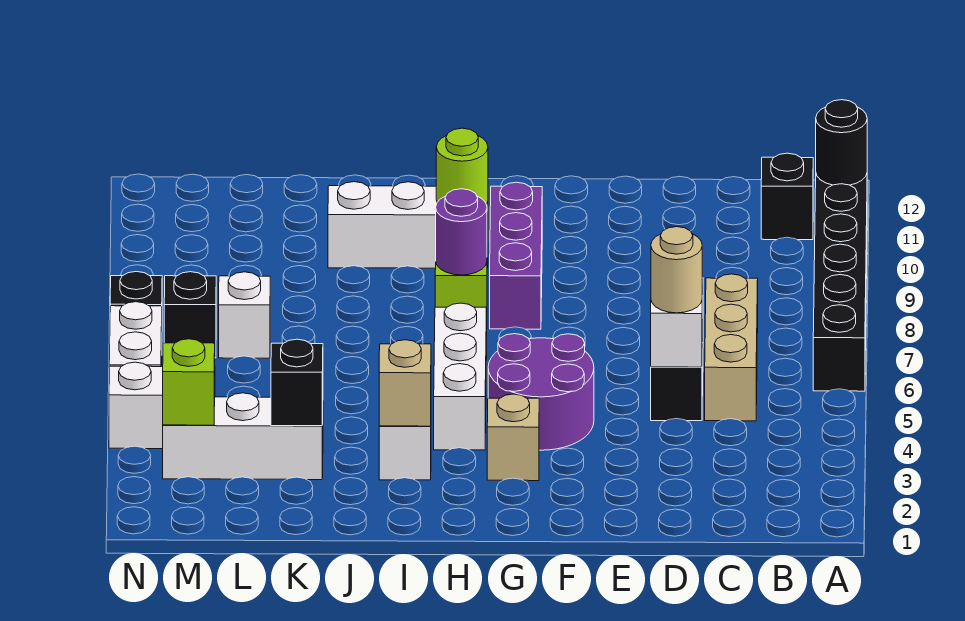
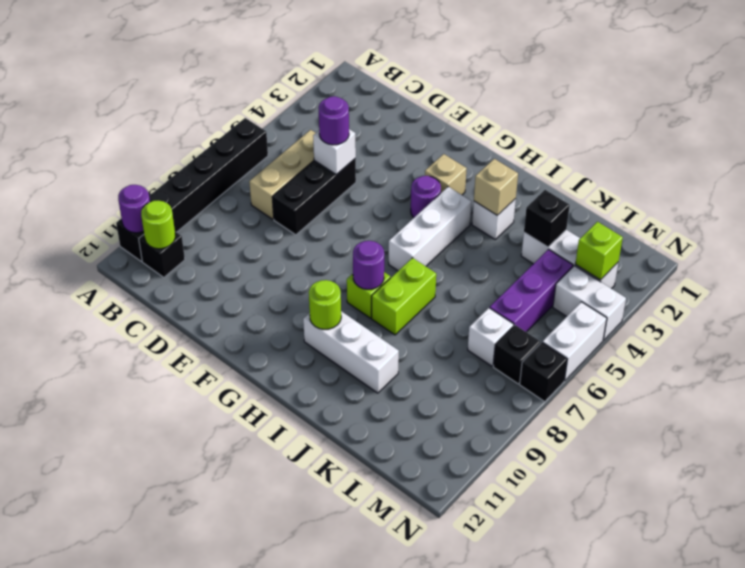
black round brick A11 level 2 -> purple round brick A11 level 2
none -> lime round brick B11 level 2
tan round brick D5 level 3 -> purple round brick D5 level 3
purple round brick F4:G5 level 1 -> purple round brick G4 level 1
purple brick G8:G10 level 1 -> purple brick L4:L6 level 1
none -> lime brick I7:I8 level 1

